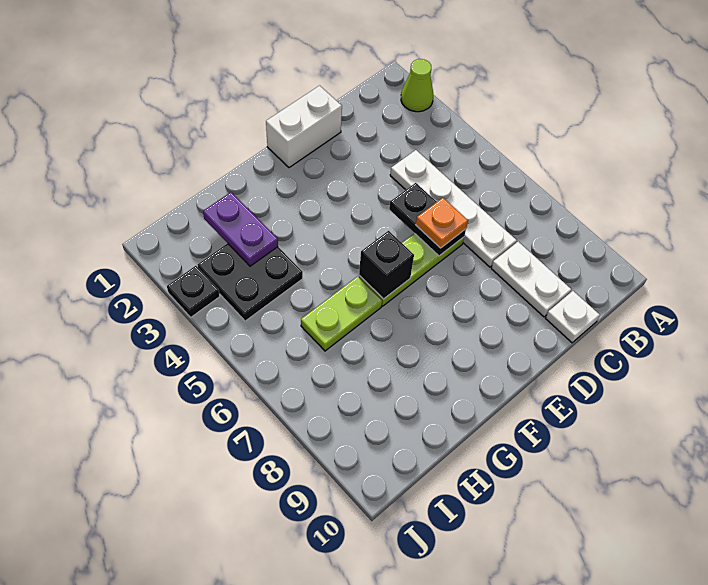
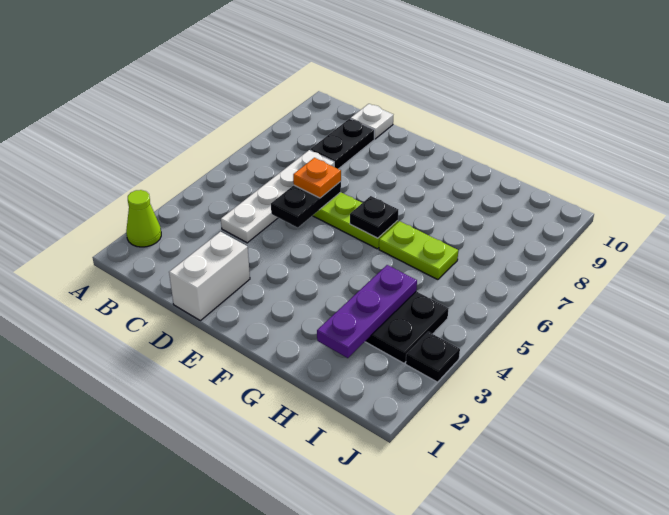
white plate C8:C9 level 1 -> black plate C8:C9 level 1
white brick D1:E1 level 1 -> white brick D1:D2 level 1
black brick F6 level 2 -> black plate F6 level 2
purple plate H2:H3 level 2 -> purple plate H2:H4 level 2

